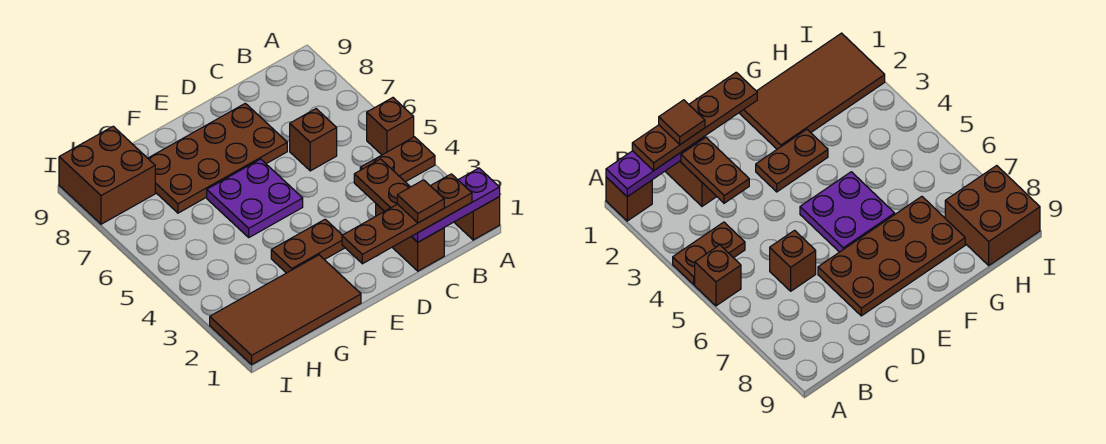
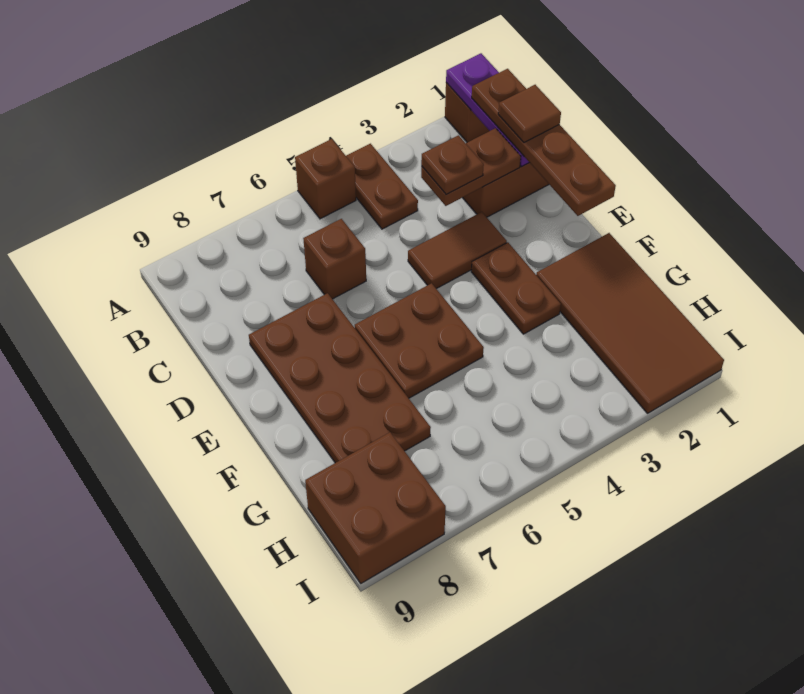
none -> brown plate C3 level 3
none -> brown tile D3:D4 level 1
purple plate E5:F6 level 1 -> brown plate E5:F6 level 1

